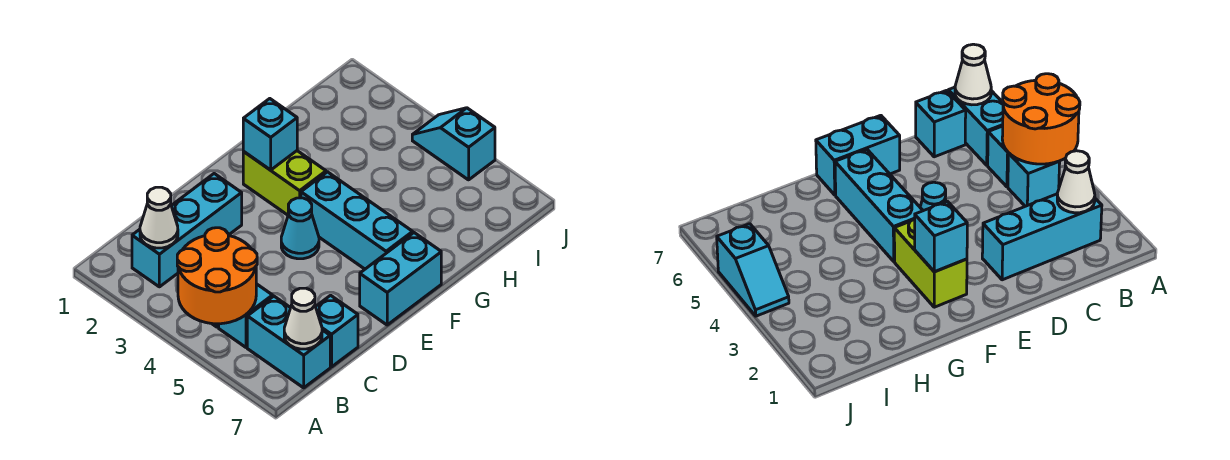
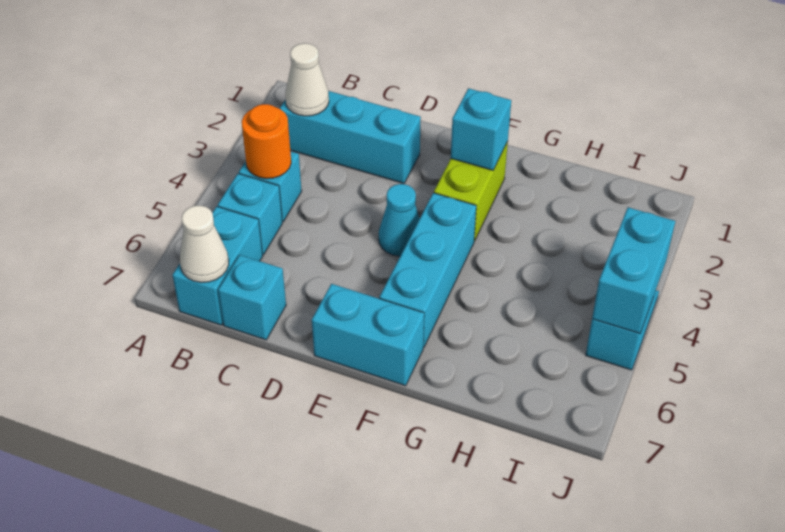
orange round brick A4:B5 level 2 -> orange round brick B4 level 2
none -> cyan brick J4:J5 level 2

